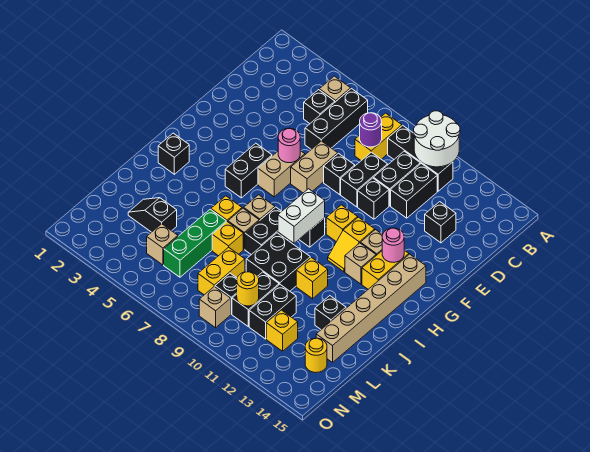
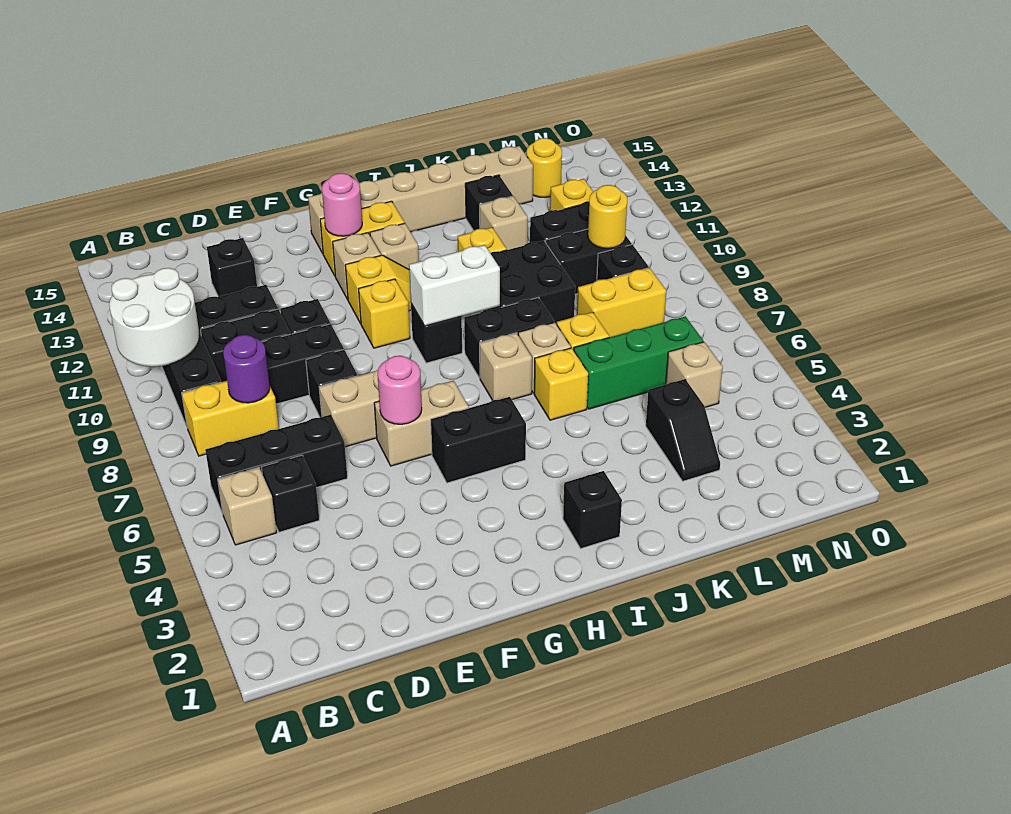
tan brick N9 level 1 -> tan brick K12 level 1

